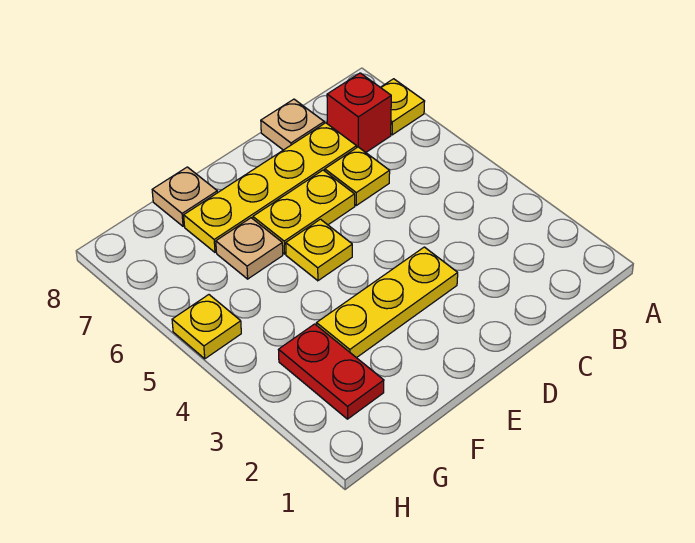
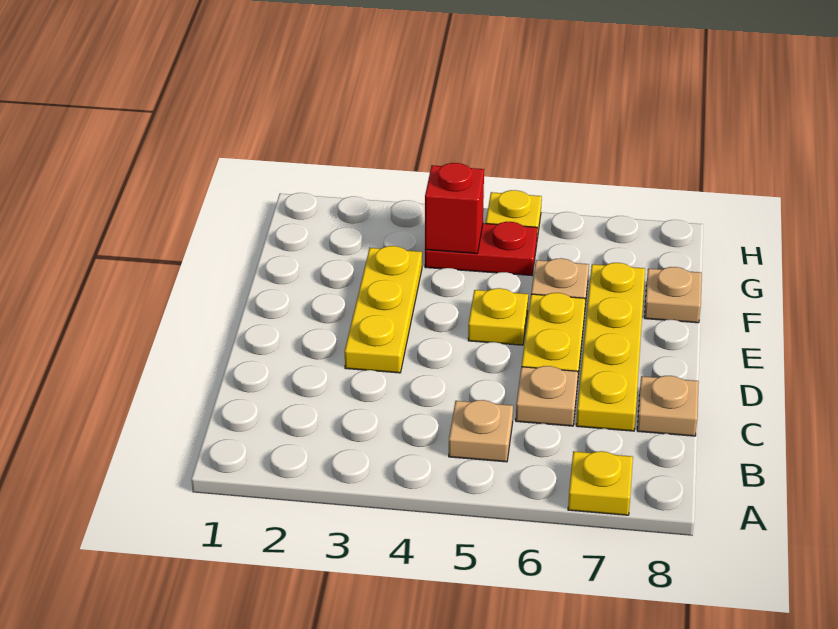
none -> tan plate B5 level 1
red brick B7 level 1 -> red brick G4 level 2
yellow plate C6 level 1 -> tan plate C6 level 1
red plate G2:G3 level 1 -> red plate G4:G5 level 1

